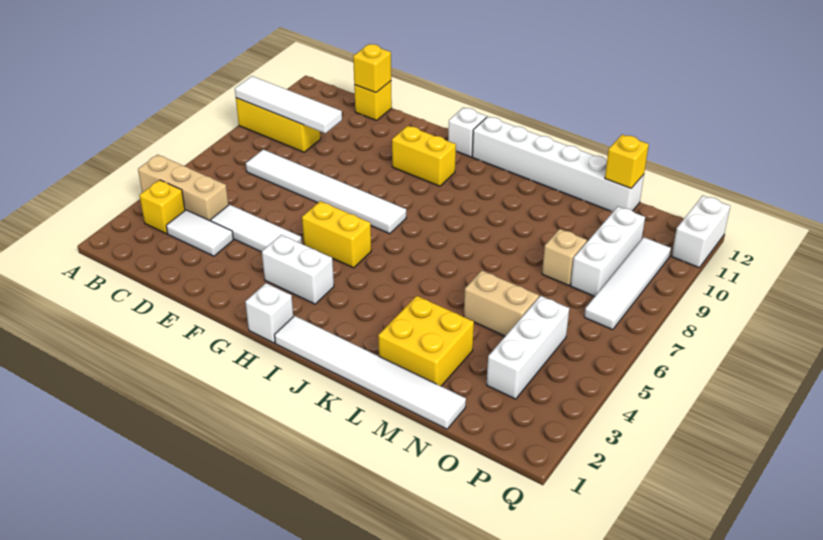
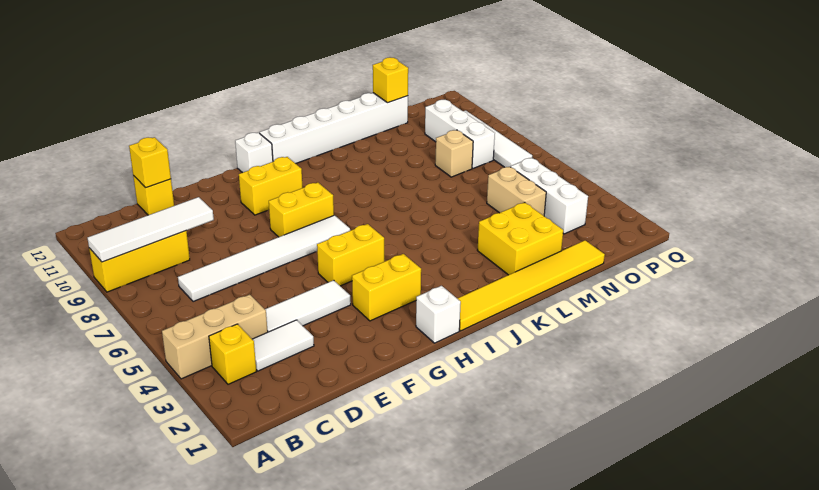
white brick G3:H3 level 1 -> yellow brick G3:H3 level 1
none -> yellow brick G8:H8 level 1
white tile I1:N1 level 1 -> yellow tile I1:N1 level 1
tan brick M5:N5 level 1 -> tan brick N4:N5 level 1
white brick Q11:Q12 level 1 -> none

